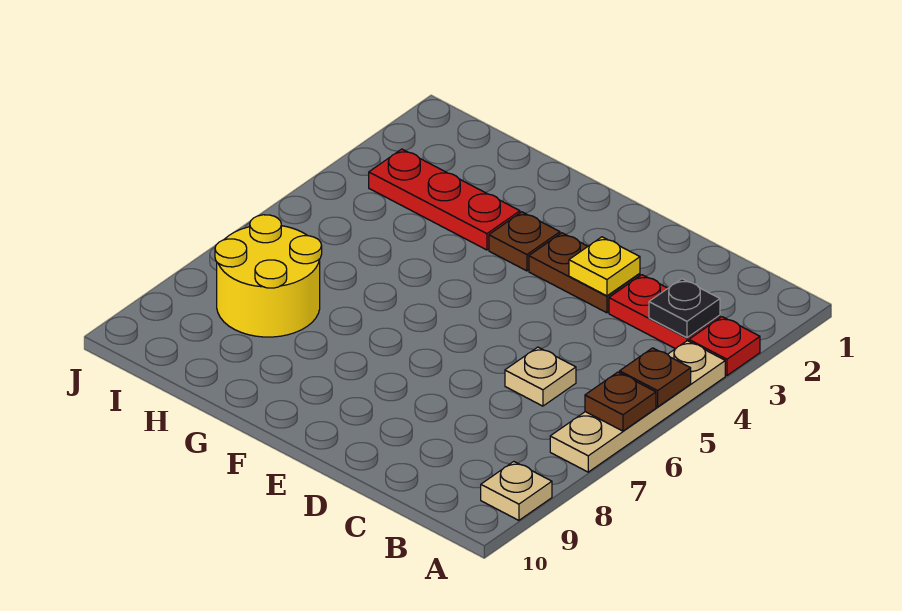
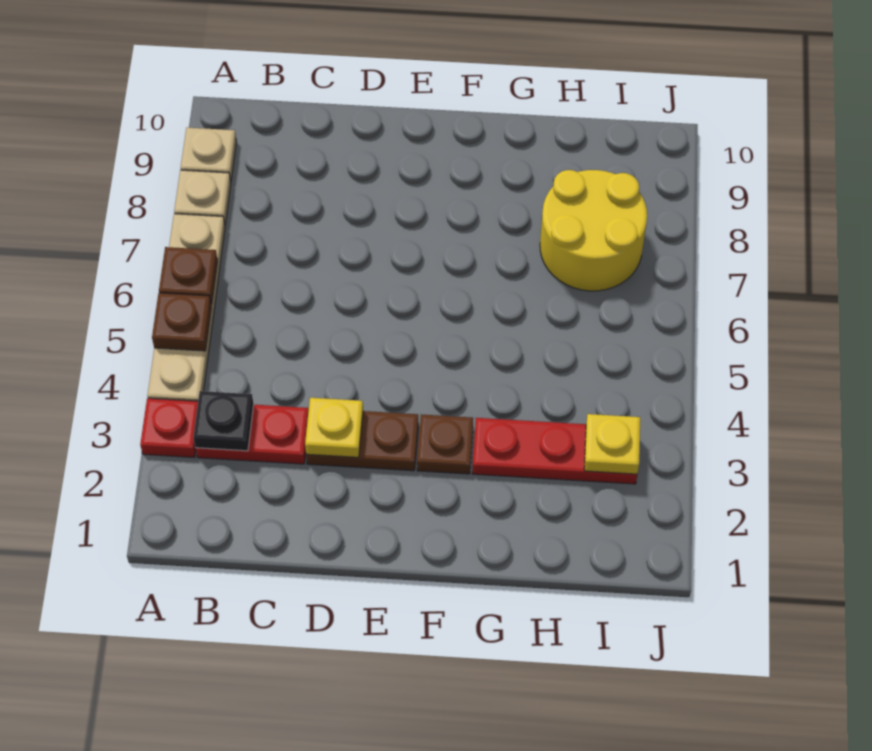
tan plate C6 level 1 -> tan plate A8 level 1
none -> yellow plate I3 level 2

